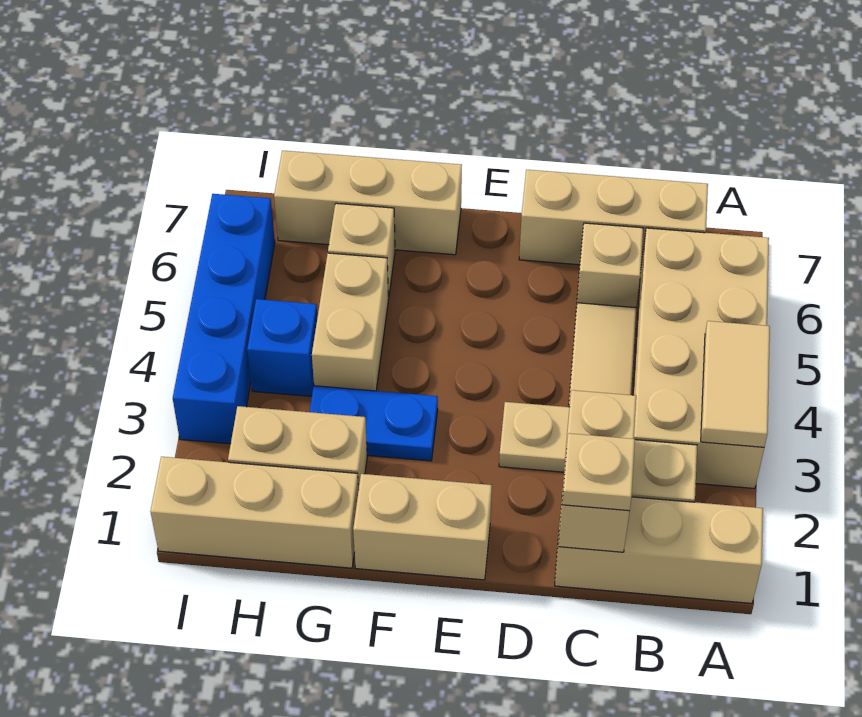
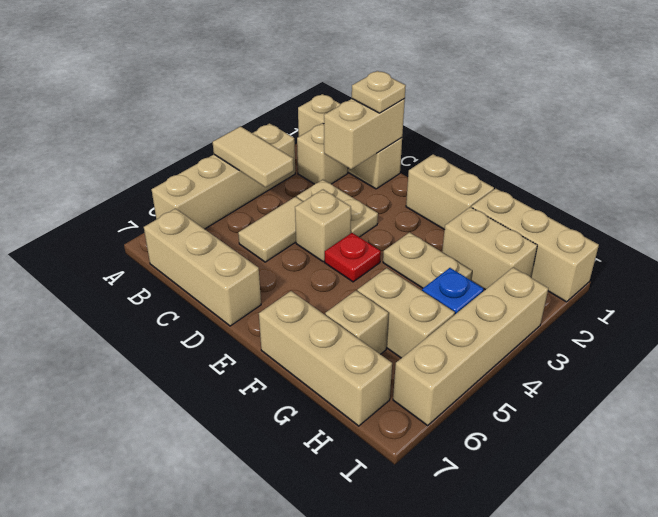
tan brick A3:B6 level 1 -> tan brick A3:A6 level 1
tan tile A3:A4 level 2 -> tan tile A4:B4 level 2
tan brick C6 level 1 -> tan brick D4 level 1
none -> red plate E4 level 1
blue plate F3:G3 level 1 -> tan plate F3:G3 level 1
tan brick G4:G5 level 1 -> tan brick G5:H5 level 1
blue brick I3:I6 level 1 -> tan brick I3:I6 level 1

